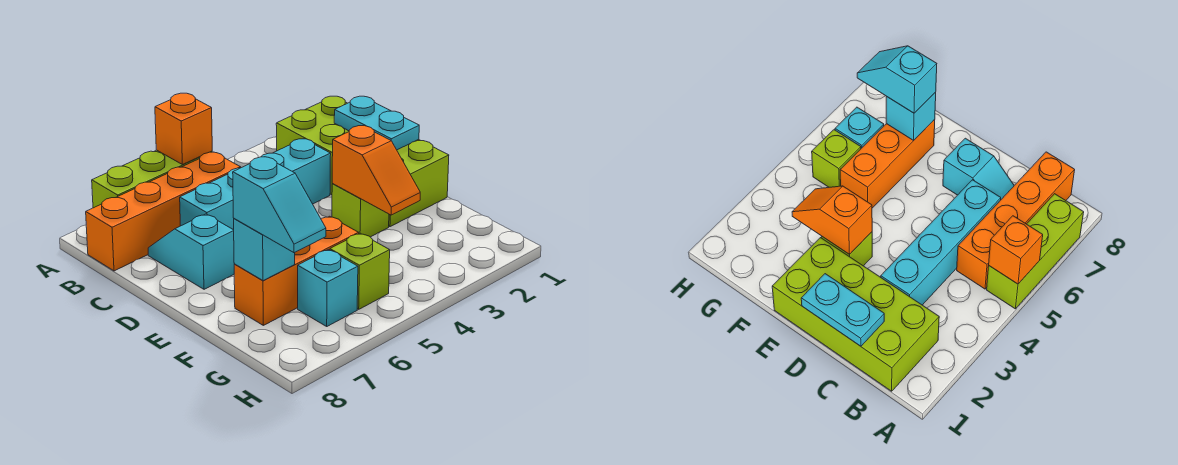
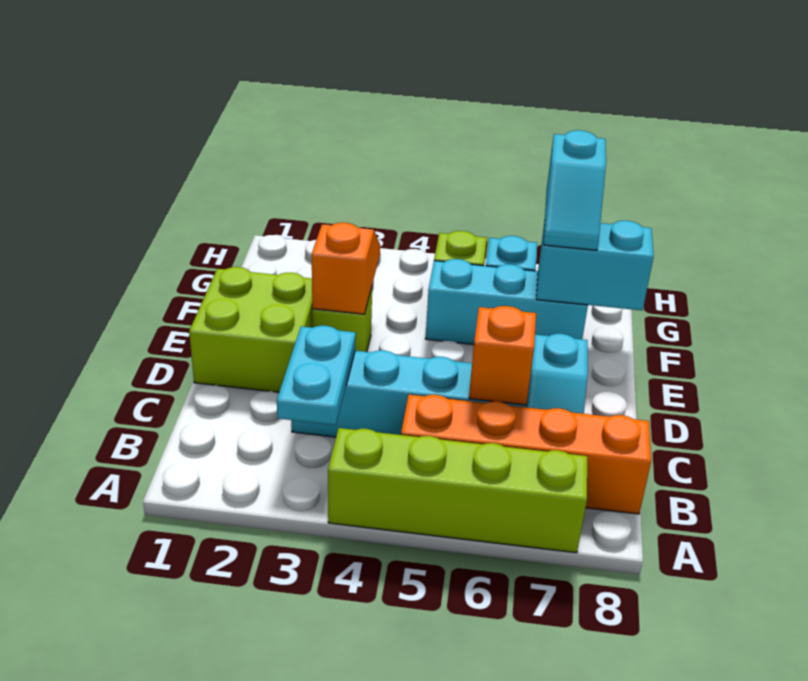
lime brick A5:A7 level 1 -> lime brick A4:A7 level 1
orange brick A5 level 2 -> orange brick C6 level 2
lime brick B1:E2 level 1 -> lime brick D1:E2 level 1
cyan plate C1:D1 level 2 -> cyan plate B3:C3 level 2
orange brick F5:F7 level 1 -> cyan brick F5:F7 level 1
cyan brick F7 level 2 -> cyan brick F7:F8 level 2
cyan slope F7:G7 level 3 top F -> cyan slope F7:G7 level 3 top G

